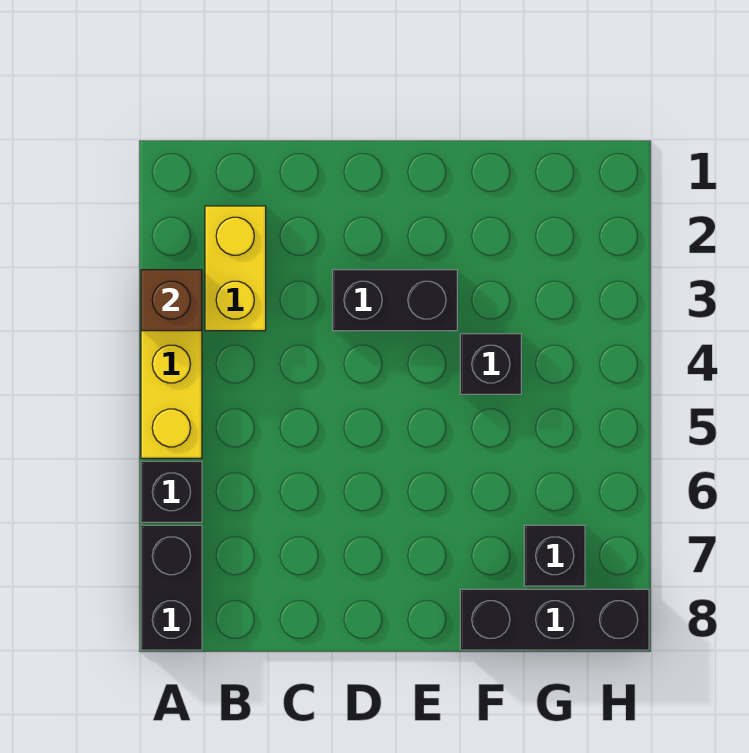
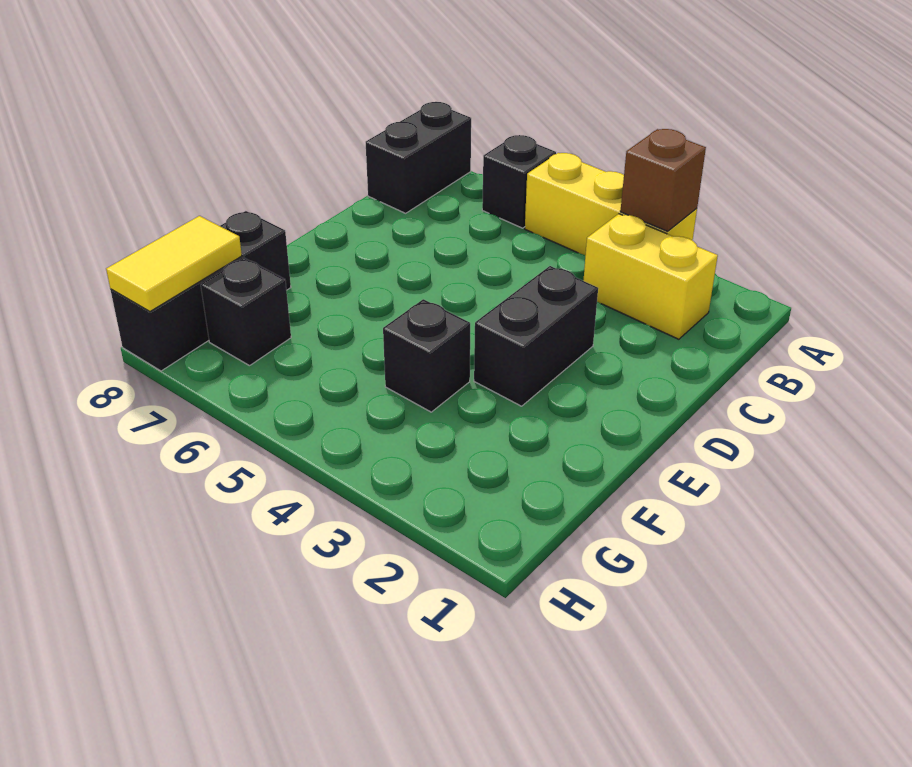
black brick A7:A8 level 1 -> black brick A8:B8 level 1
none -> yellow tile G8:H8 level 2

